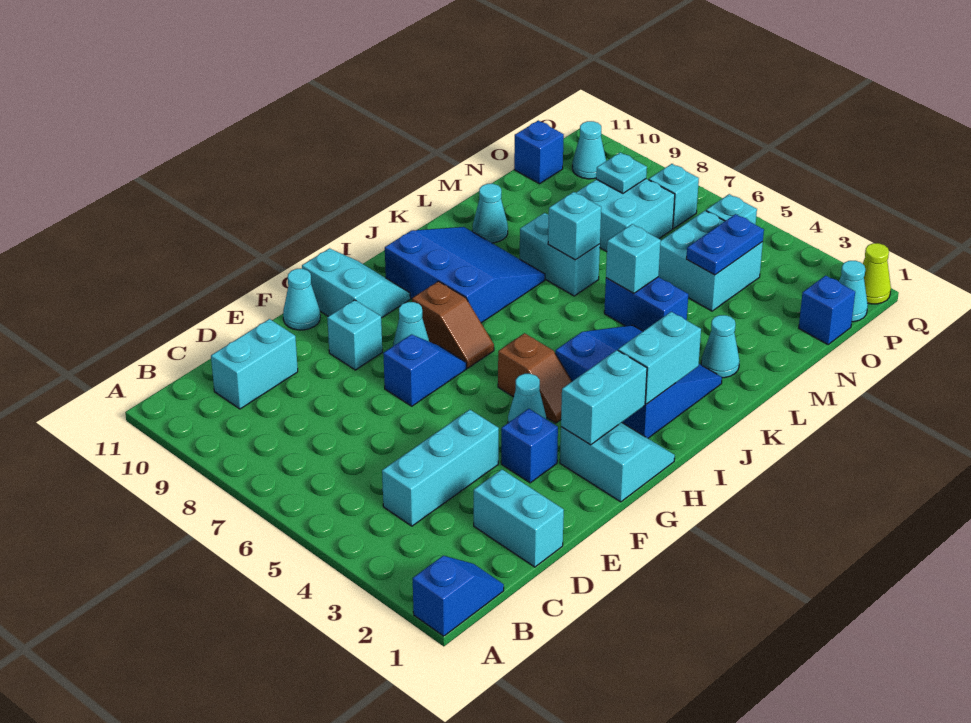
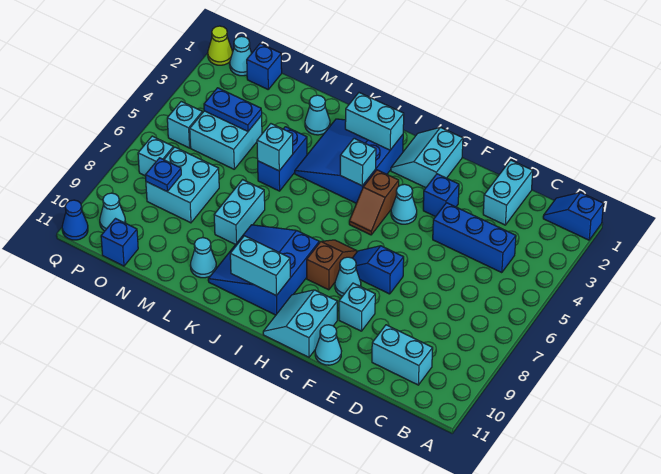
cyan brick C4:E4 level 1 -> blue brick C4:E4 level 1
cyan brick G2:H2 level 2 -> cyan brick I10:J10 level 2
brown slope H4:H5 level 1 top 5 -> brown slope H4:H5 level 1 top 4
cyan brick L7 level 2 -> cyan brick I4 level 2
cyan plate O8 level 2 -> blue plate O8 level 2
none -> blue cone Q11 level 1

